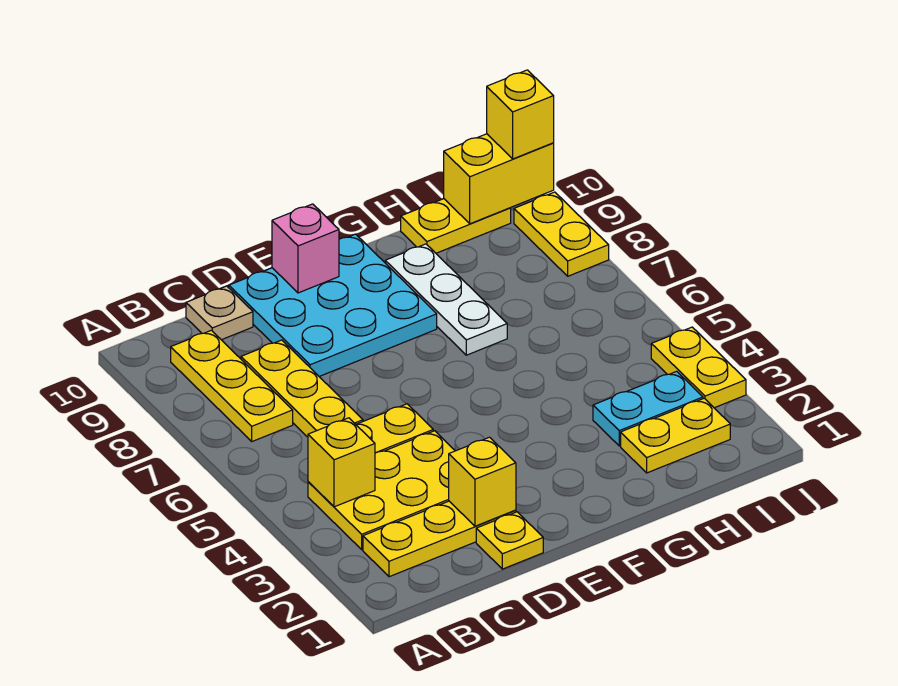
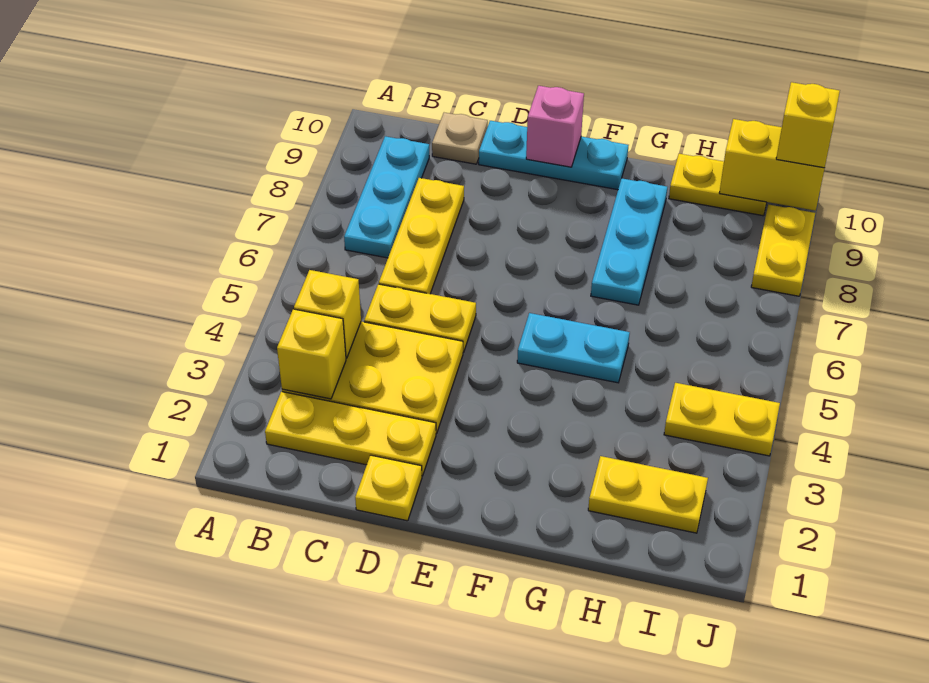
yellow plate B7:B9 level 1 -> cyan plate B7:B9 level 1
yellow brick D2 level 2 -> yellow brick B3 level 2
cyan plate D8:F10 level 1 -> cyan plate D10:F10 level 1
white plate G7:G9 level 1 -> cyan plate G7:G9 level 1
cyan plate H3:I3 level 1 -> cyan plate F5:G5 level 1
yellow plate J3:J4 level 1 -> yellow plate I4:J4 level 1

